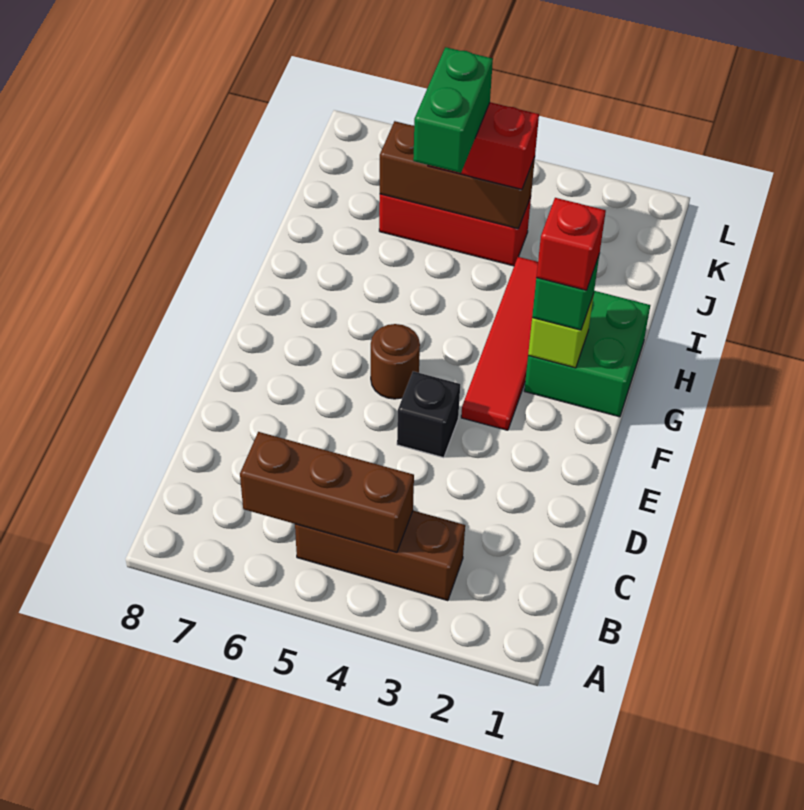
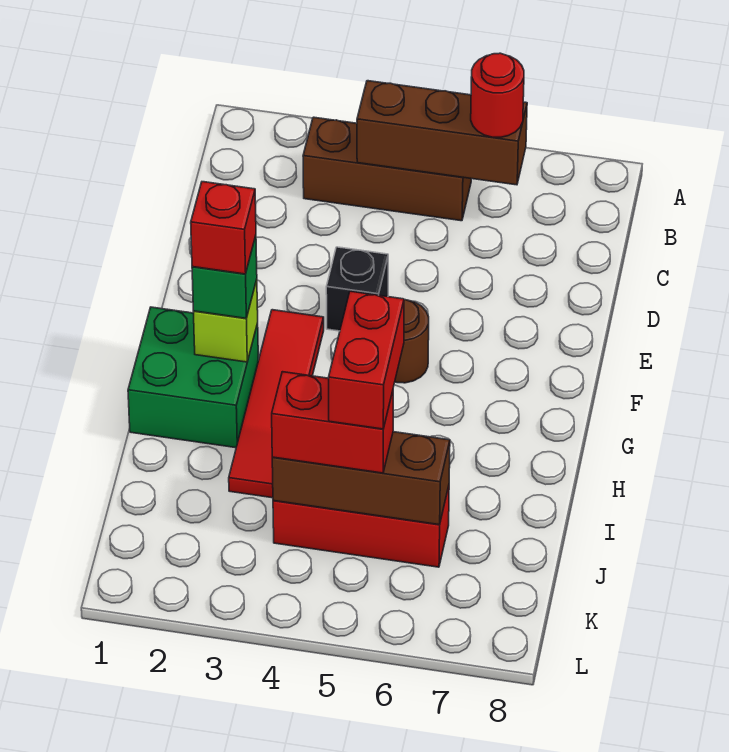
none -> red round brick B6 level 3
green brick I5:J5 level 4 -> red brick I5:J5 level 4

